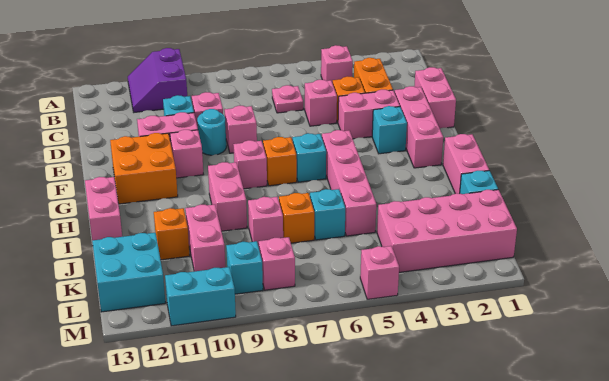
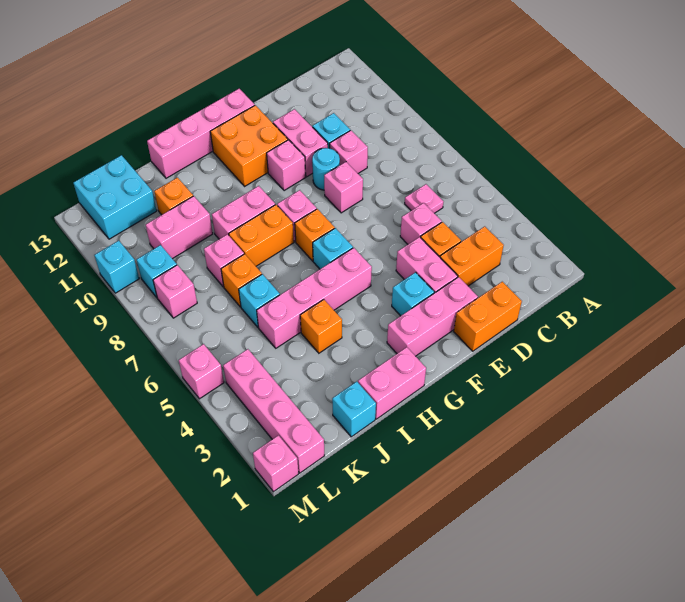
purple slope A10:B11 level 1 top 10 -> none
pink brick B4 level 1 -> pink brick M1 level 1
pink brick D1:E1 level 1 -> orange brick D1:E1 level 1
none -> orange brick H8:I8 level 1
pink brick H13:I13 level 1 -> pink brick F13:I13 level 1
none -> orange brick I4 level 1
pink brick K1:L4 level 1 -> pink brick L1:L4 level 1
cyan brick M10:M11 level 1 -> cyan brick M10 level 1

